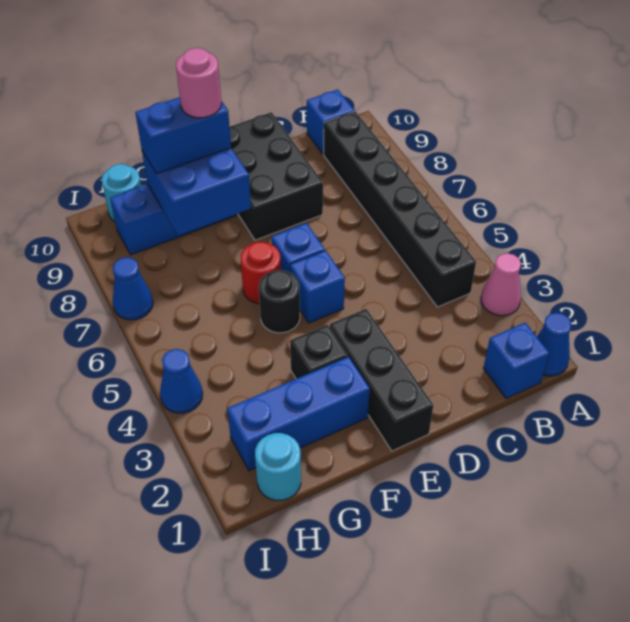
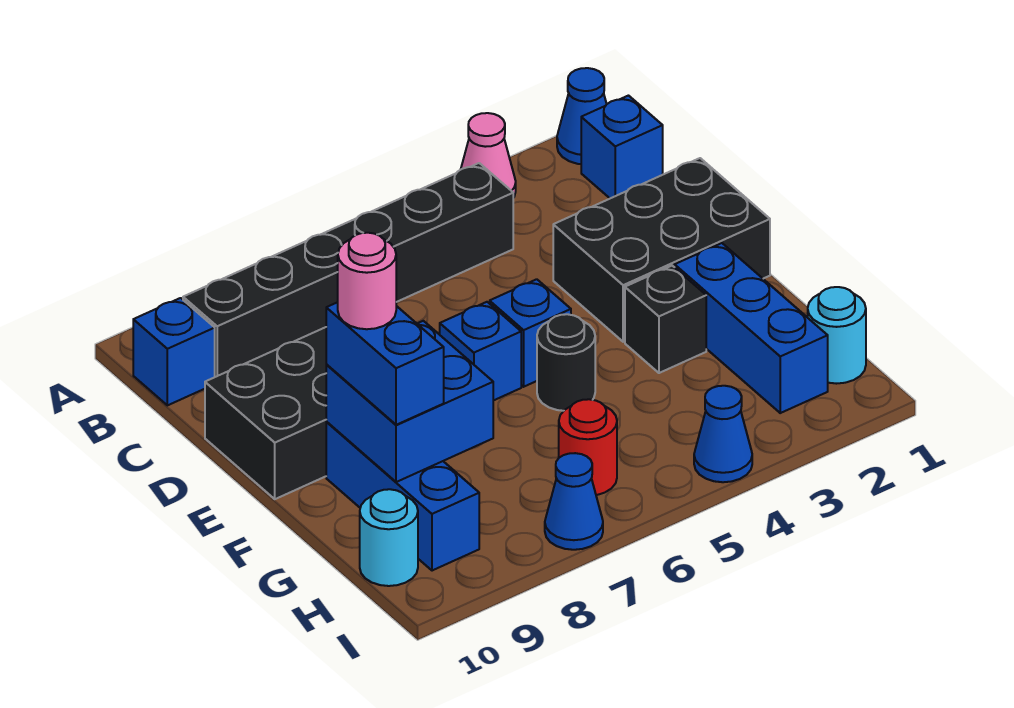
black brick E1:E3 level 1 -> black brick D1:E3 level 1
red round brick F6 level 1 -> red round brick H6 level 1

